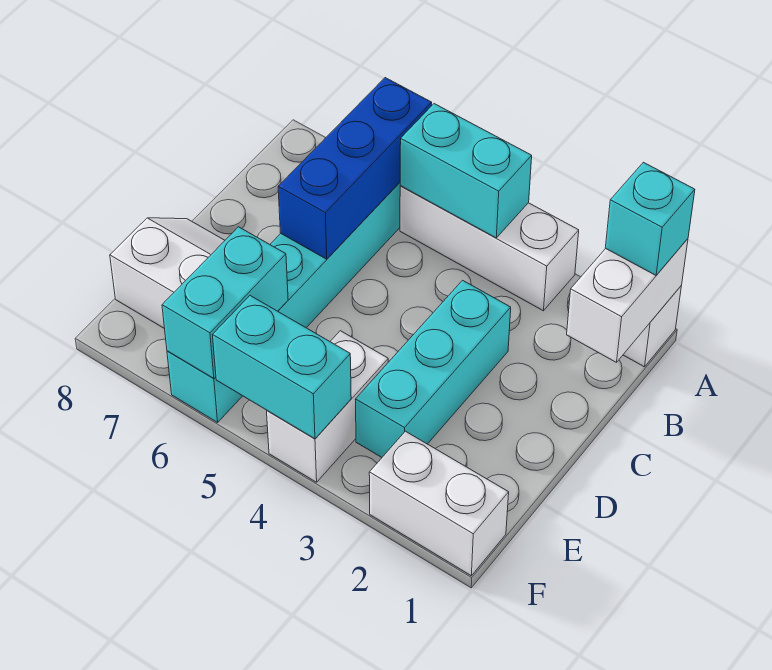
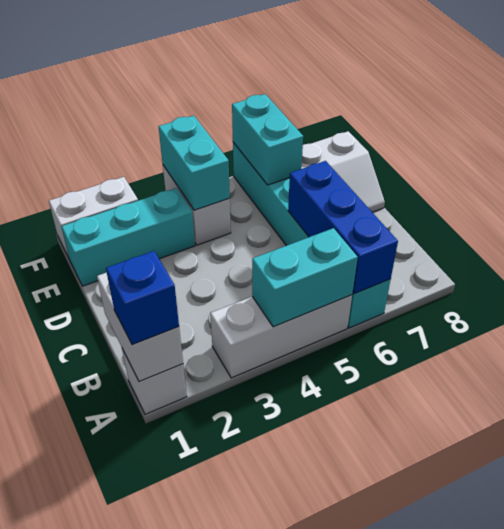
cyan brick A1 level 3 -> blue brick A1 level 3
cyan brick C3:E3 level 1 -> cyan brick E1:E3 level 1
cyan brick F4:F5 level 2 -> cyan brick E4:F4 level 2

